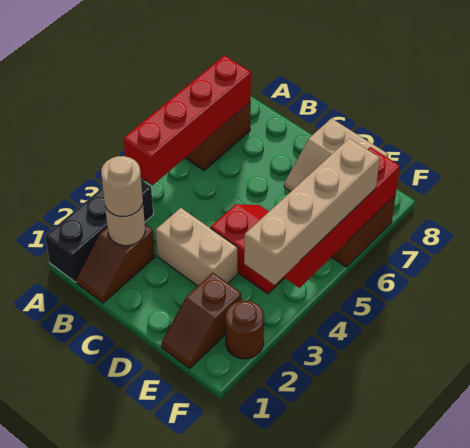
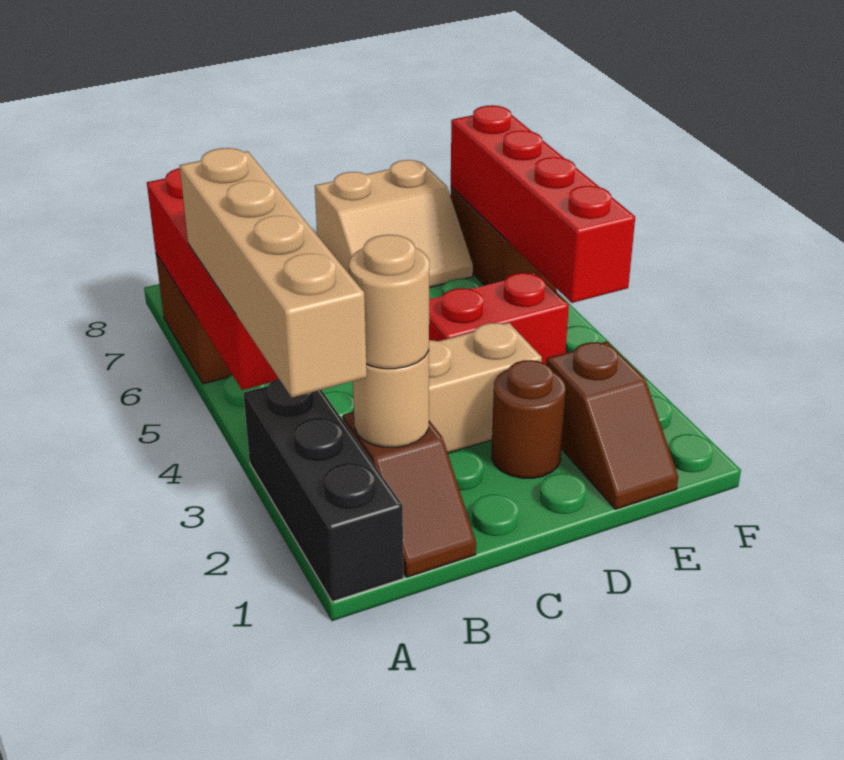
brown round brick F2 level 1 -> brown round brick D2 level 1
tan brick F3:F6 level 3 -> tan brick A2:A5 level 3

